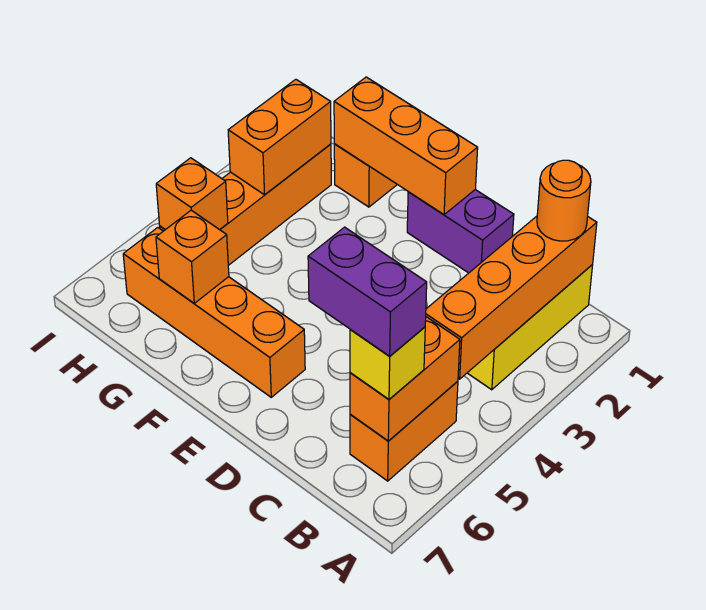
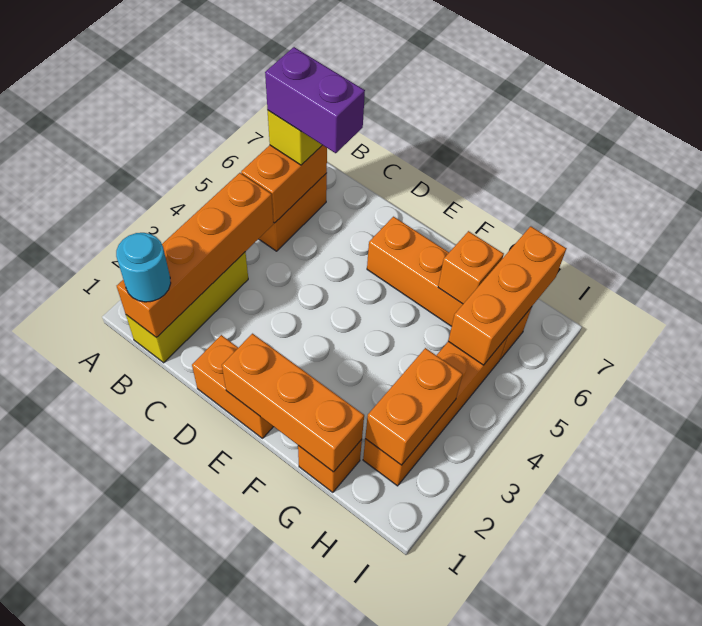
orange round brick B1 level 3 -> cyan round brick B1 level 3
purple brick D1:E1 level 1 -> orange brick D1:E1 level 1
orange brick H5 level 2 -> orange brick H5:H7 level 2

